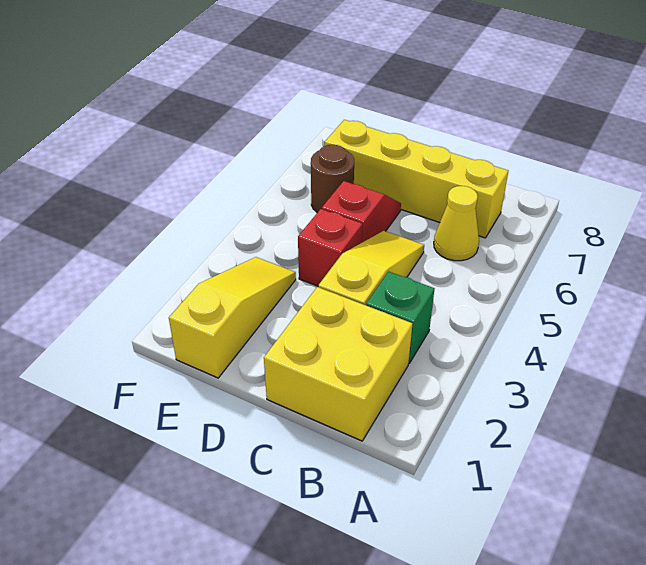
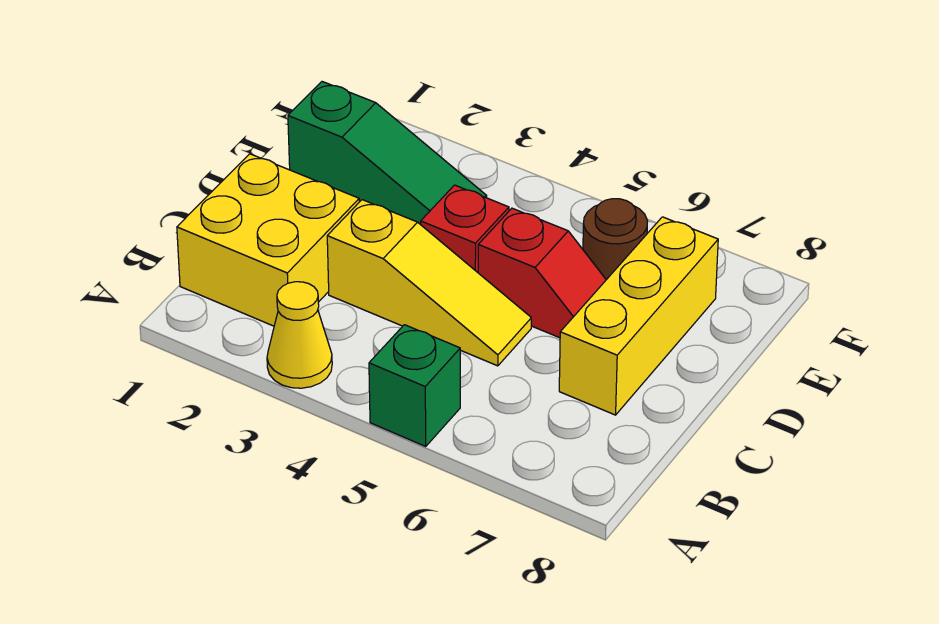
green brick B3 level 1 -> green brick A5 level 1
yellow cone B6 level 1 -> yellow cone A3 level 1
yellow brick B7:E7 level 1 -> yellow brick C7:E7 level 1
yellow slope E1:E3 level 1 top 1 -> green slope E1:E3 level 1 top 1

